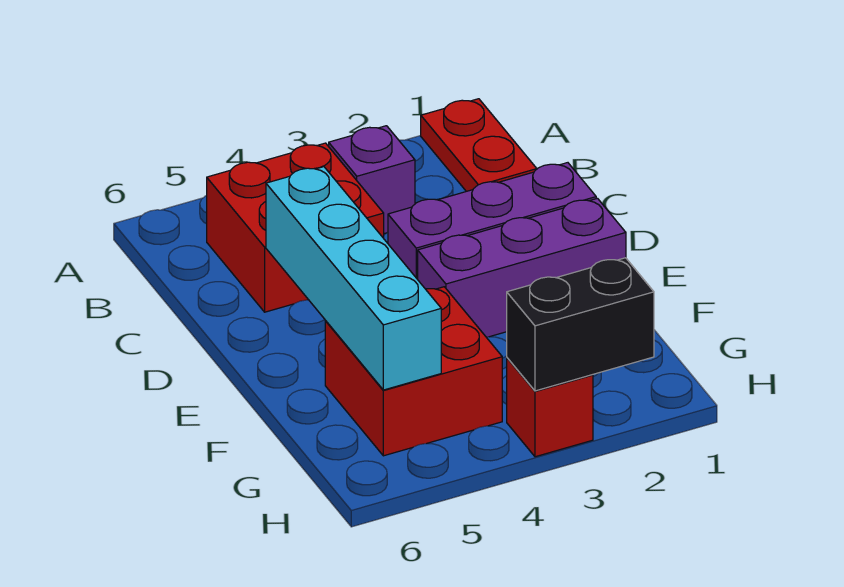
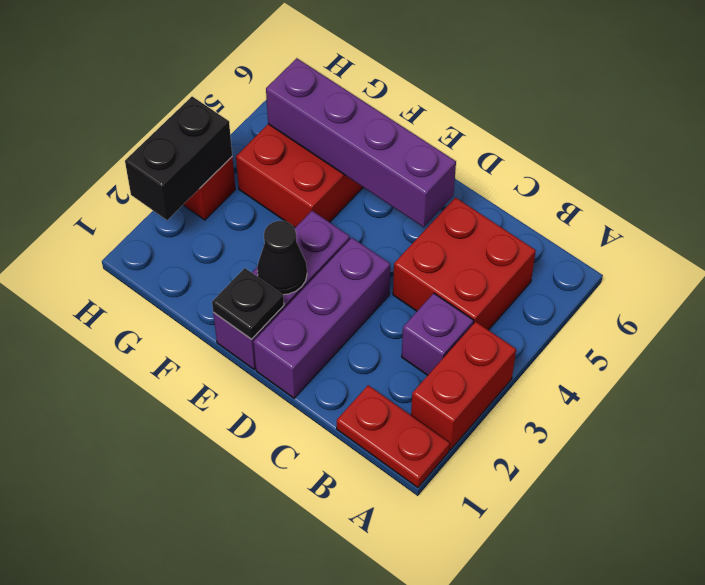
none -> red brick A2:A3 level 1
cyan brick D5:G5 level 2 -> purple brick D5:G5 level 2
none -> black plate E1 level 2
none -> black cone E2 level 2

